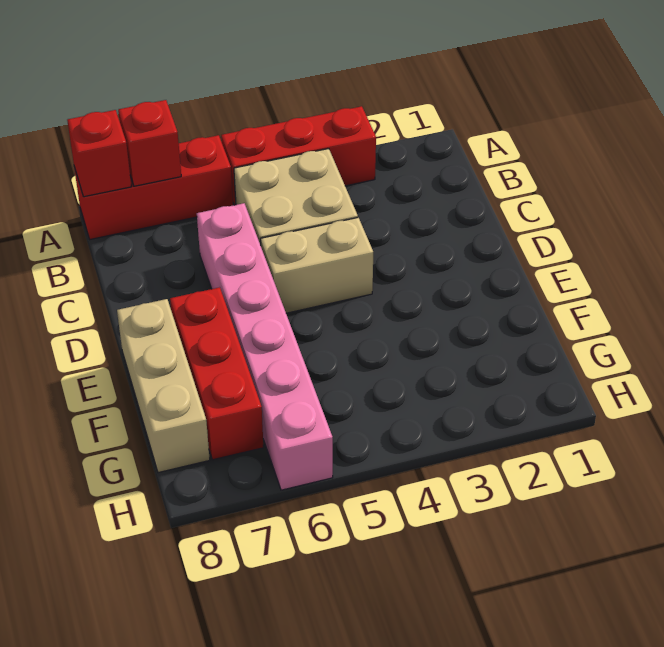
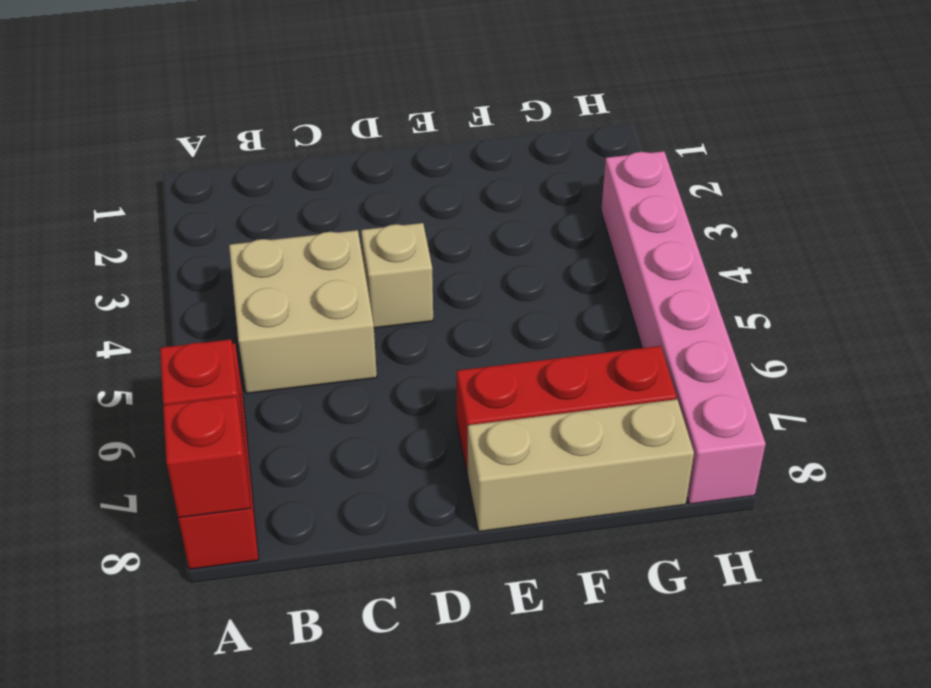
red brick A3:A5 level 1 -> none
pink brick C6:H6 level 1 -> pink brick H3:H8 level 1
tan brick D4:D5 level 1 -> tan brick D4 level 1

